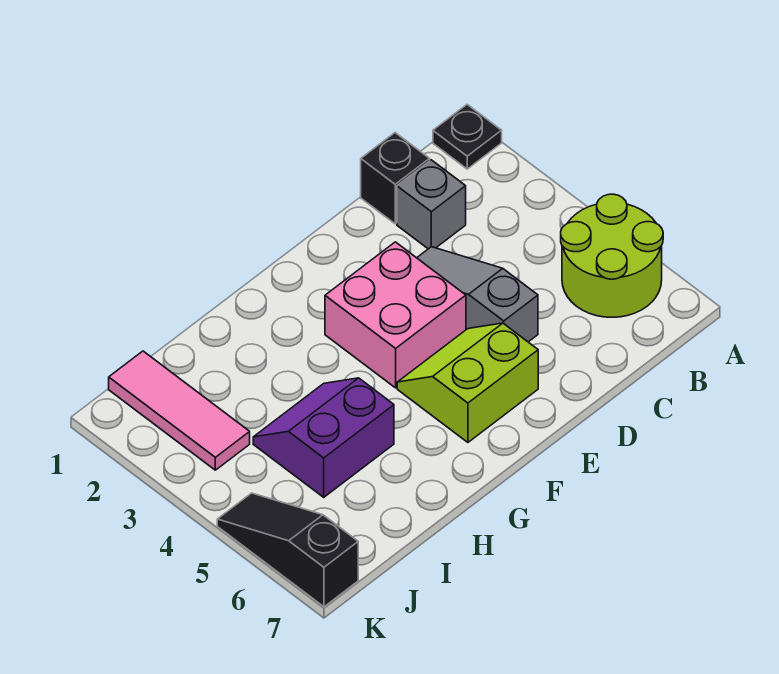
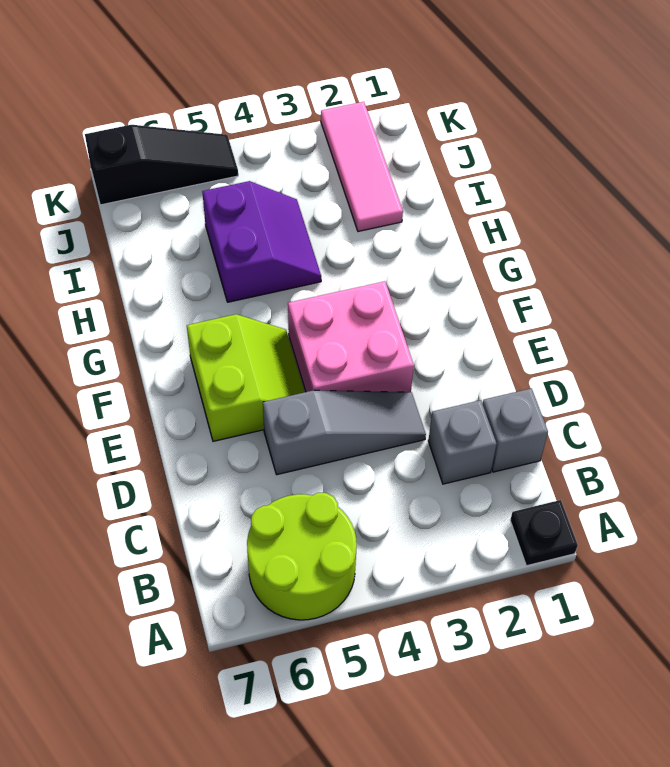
black brick C1 level 1 -> grey brick C1 level 1
pink tile J1:J3 level 1 -> pink tile I2:K2 level 1

